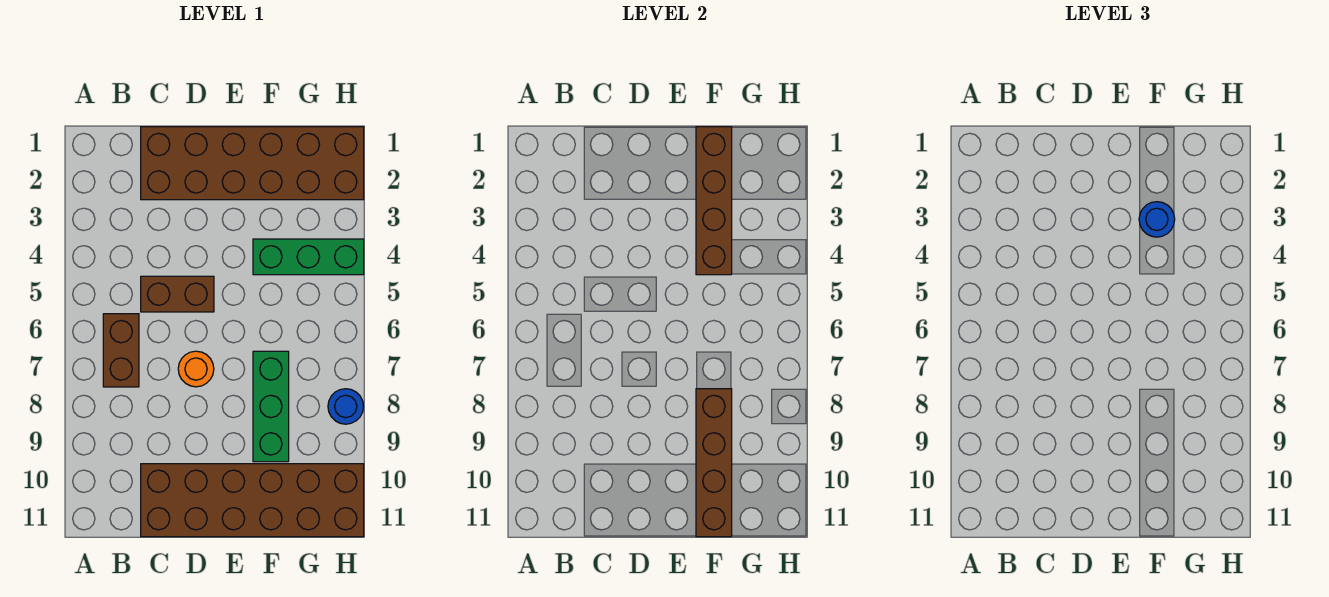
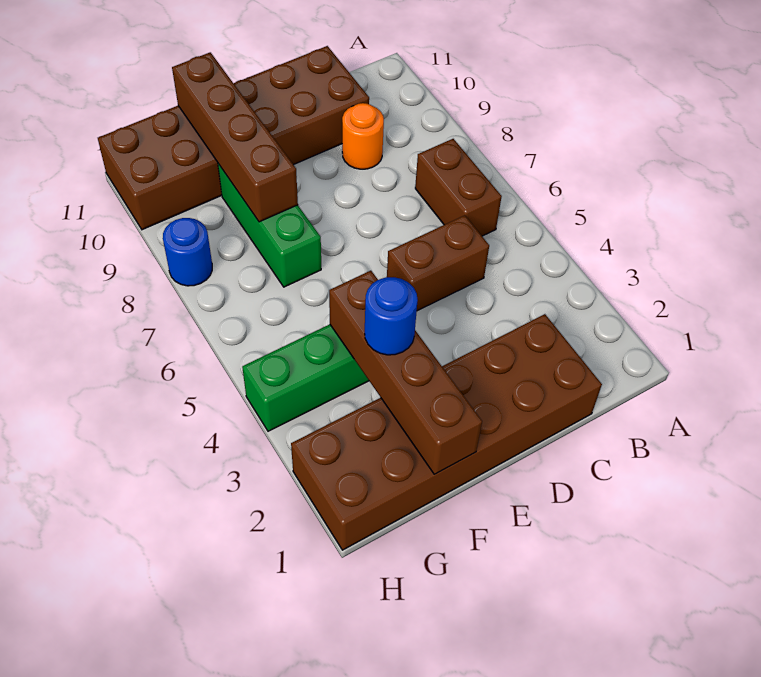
orange round brick D7 level 1 -> orange round brick C9 level 1

